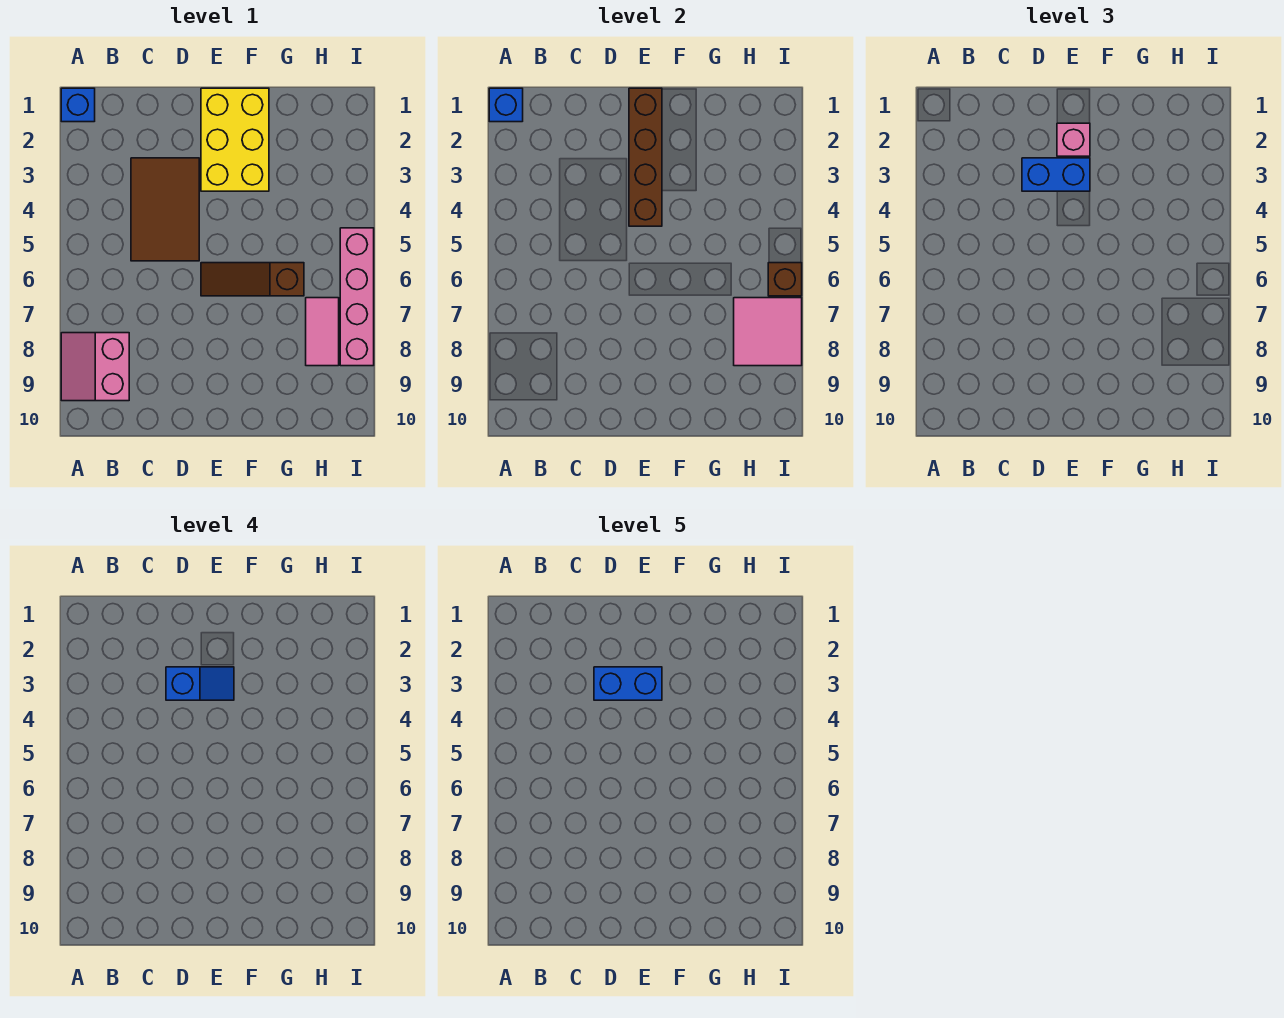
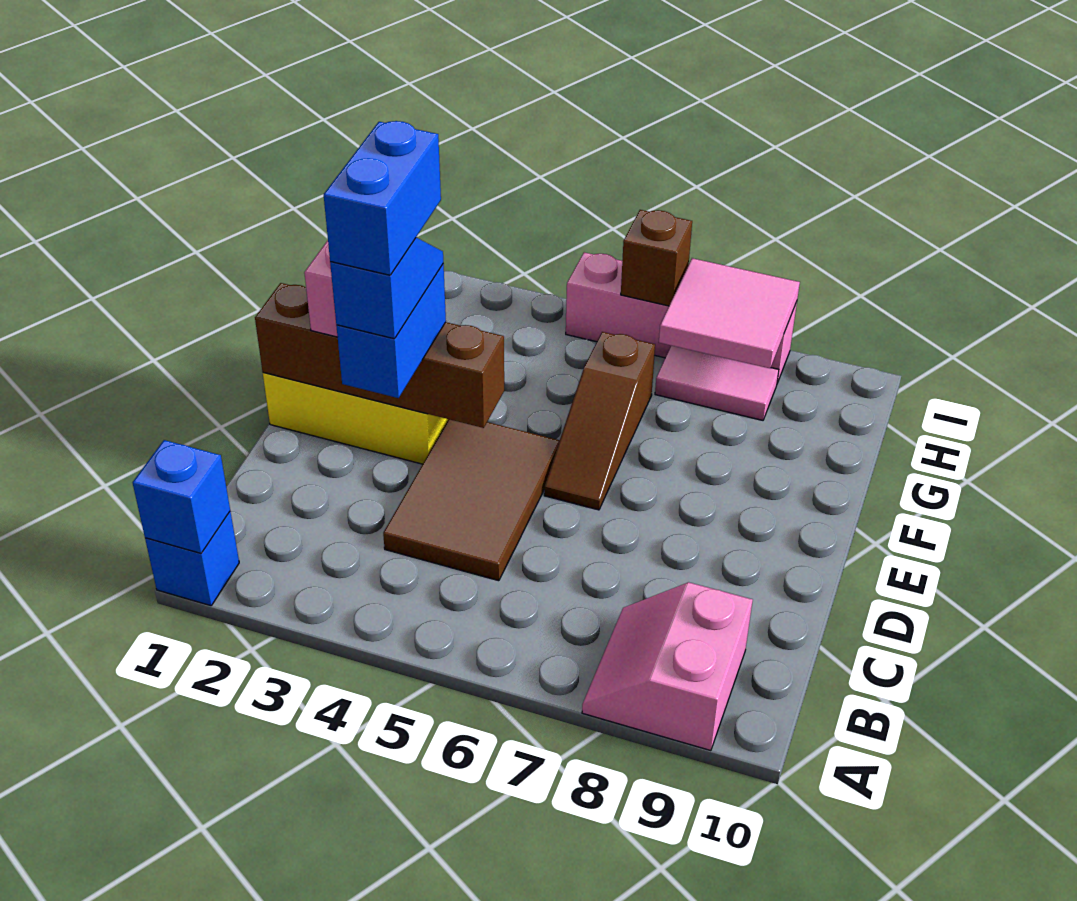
pink slope A8:B9 level 1 top B -> pink slope A8:B9 level 1 top 9
brown tile C3:D5 level 1 -> brown tile C4:E5 level 1

